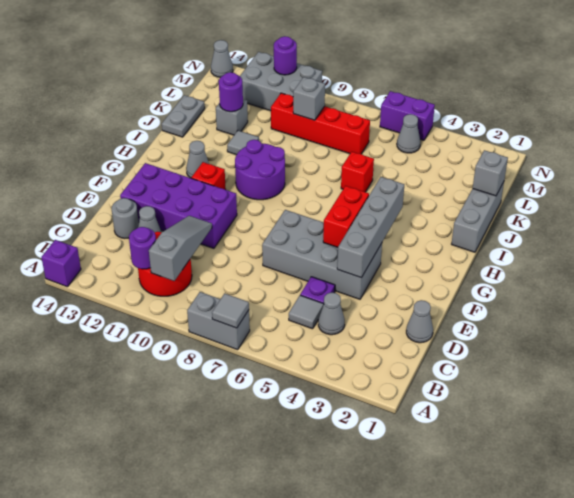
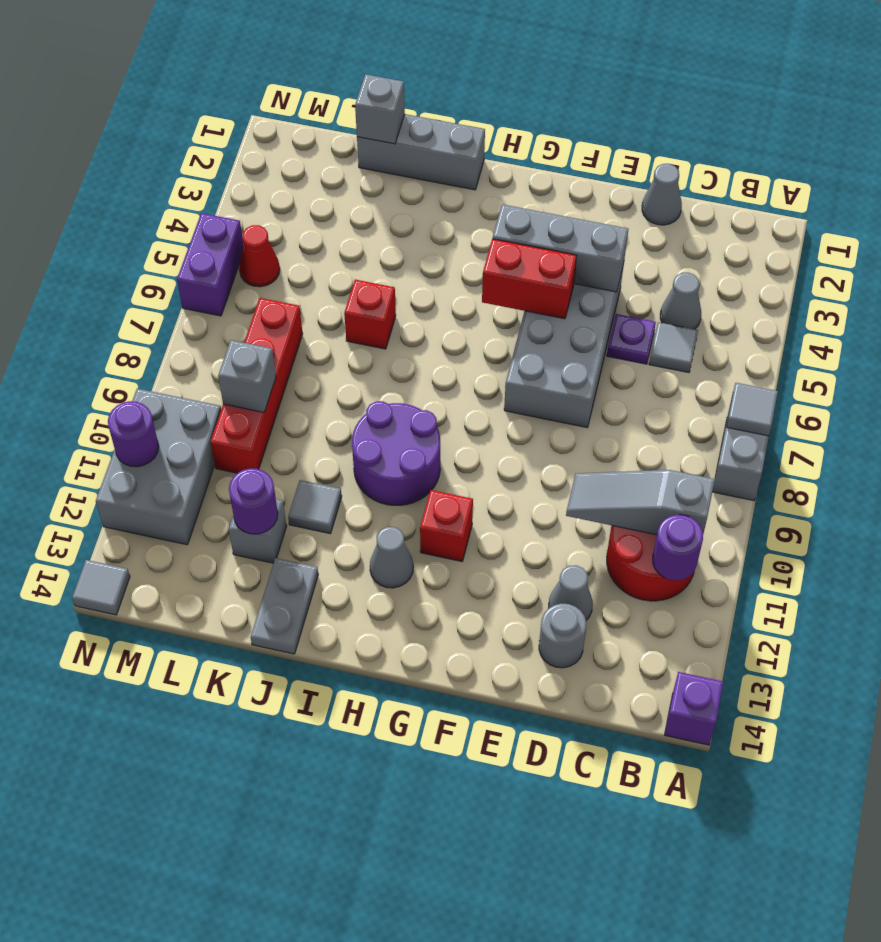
grey brick E4:H4 level 2 -> grey brick E4:G4 level 2
purple brick E10:F13 level 1 -> none
grey plate J14:K14 level 1 -> grey plate J13:J14 level 1
grey cone M5 level 1 -> red cone M5 level 1
grey cone N14 level 1 -> grey tile N14 level 1

